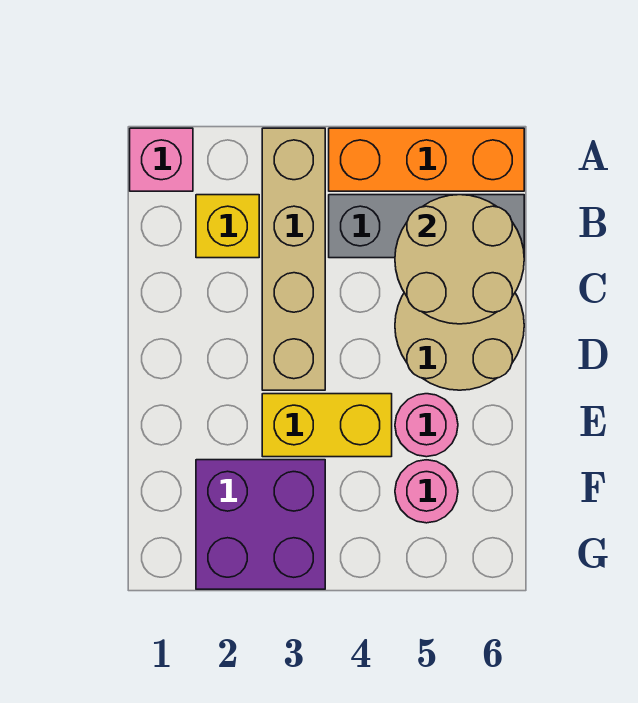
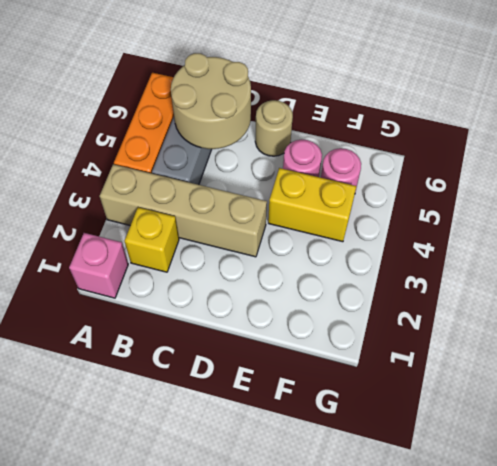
tan round brick C5:D6 level 1 -> tan round brick D6 level 1
yellow brick E3:E4 level 1 -> yellow brick E4:F4 level 1
purple brick F2:G3 level 1 -> none

